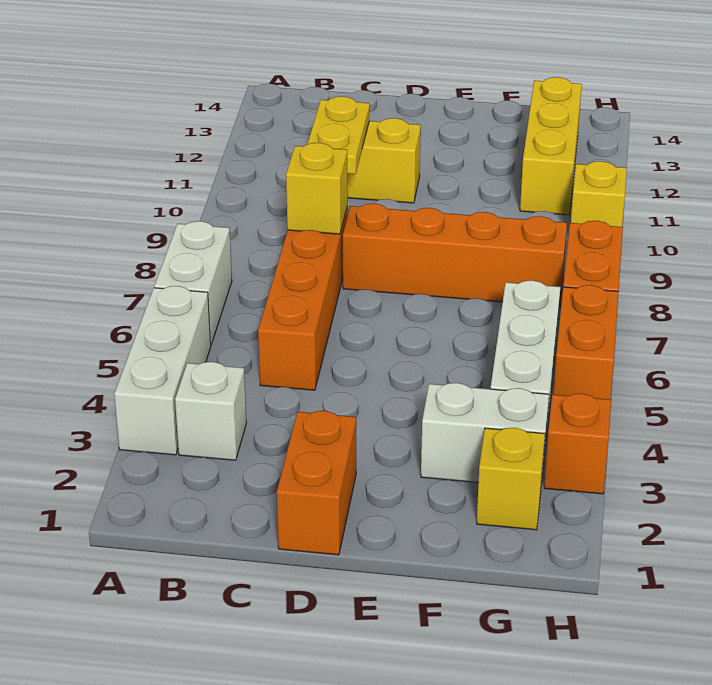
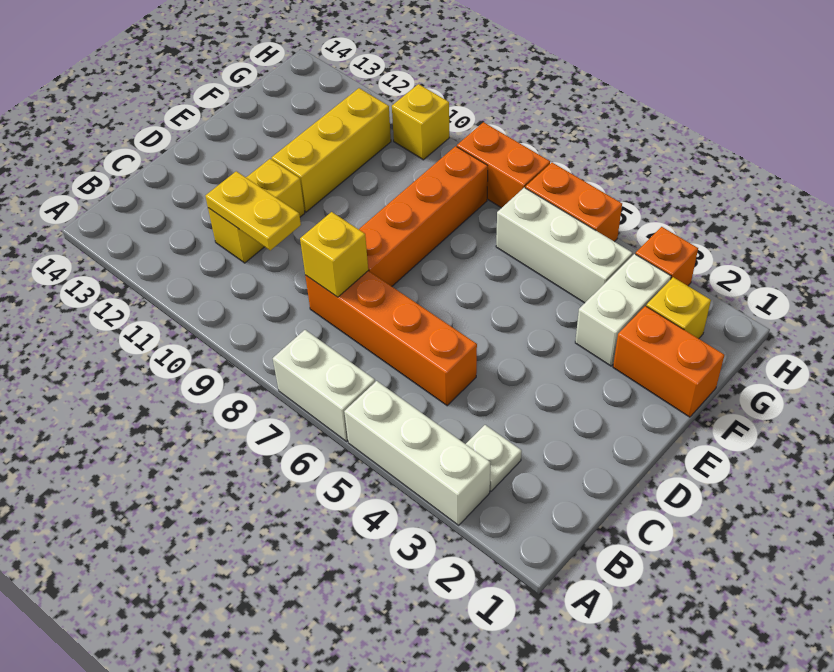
white brick B3 level 1 -> white plate B3 level 1
orange brick D1:D2 level 1 -> orange brick F1:F2 level 1
yellow brick G11:G13 level 1 -> yellow brick E11:G11 level 1

